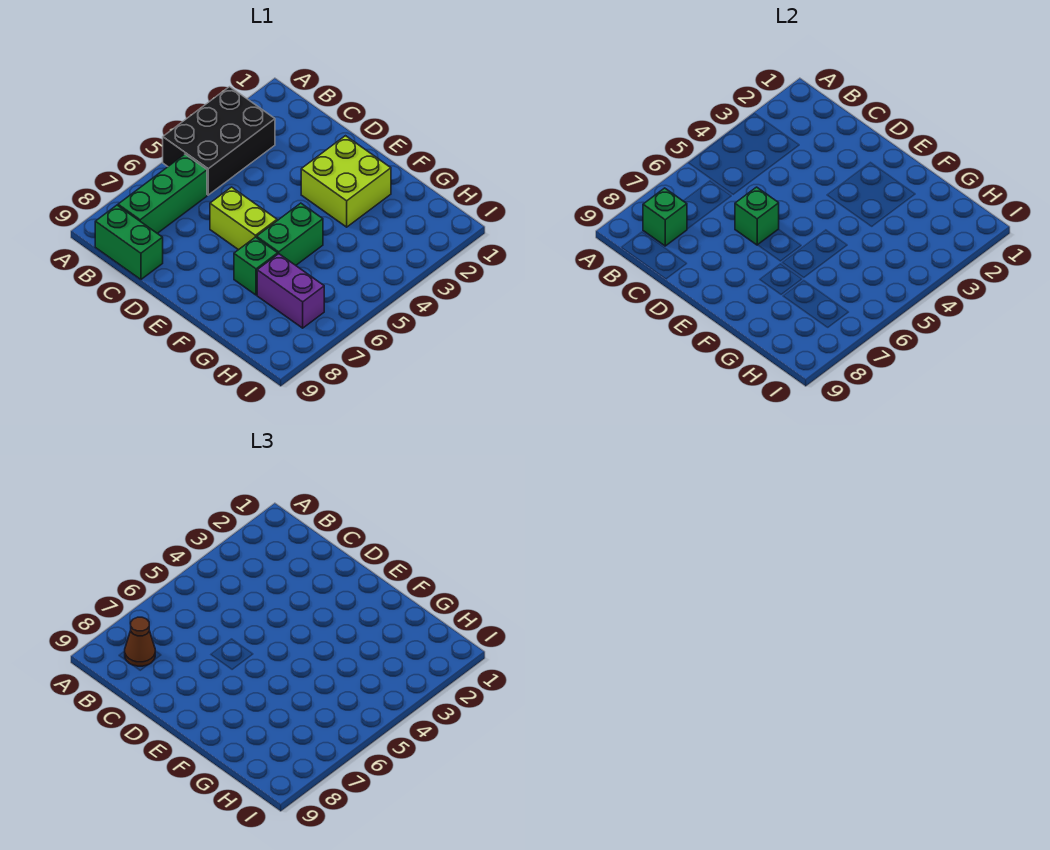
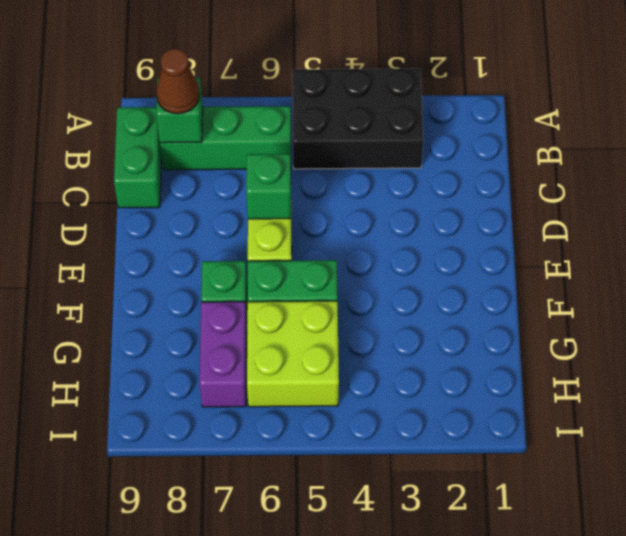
lime brick E2:F3 level 1 -> lime brick G5:H6 level 1

